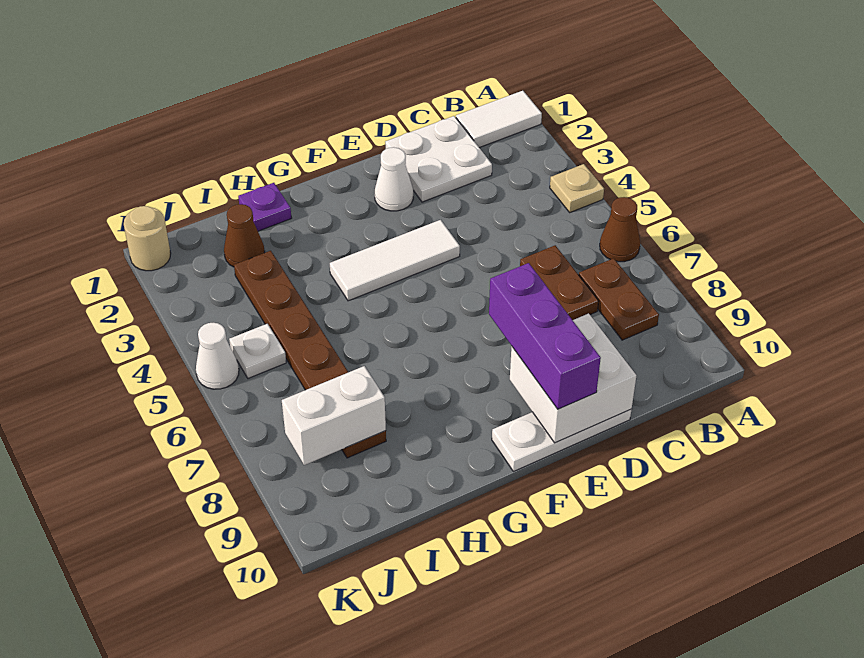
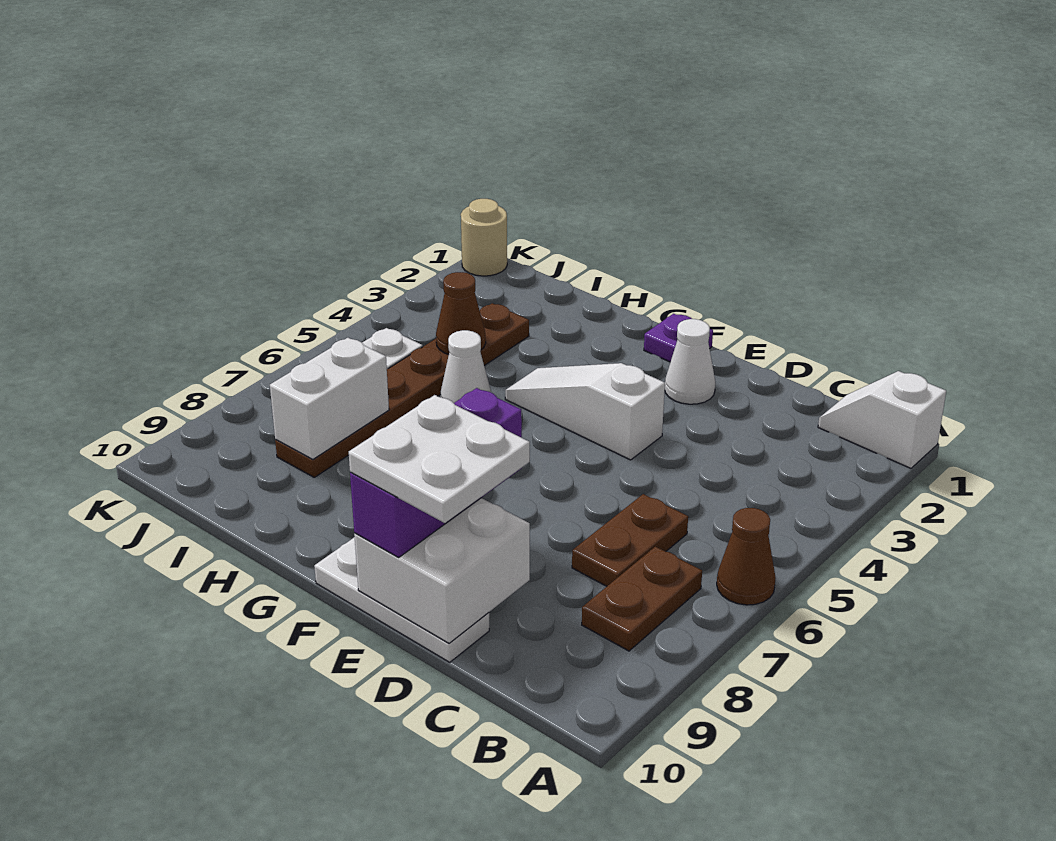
white tile A1:B1 level 1 -> white slope A1:B1 level 1 top A
tan plate A4 level 1 -> none
white plate C1:D2 level 1 -> white plate D9:E10 level 4
white tile E4:G4 level 1 -> white slope E4:G4 level 1 top E
purple plate H1 level 1 -> purple plate F1 level 1
brown cone I2 level 1 -> brown cone I4 level 2
white brick I8:J8 level 2 -> white brick I7:I8 level 2
white cone K5 level 1 -> white cone H5 level 1

